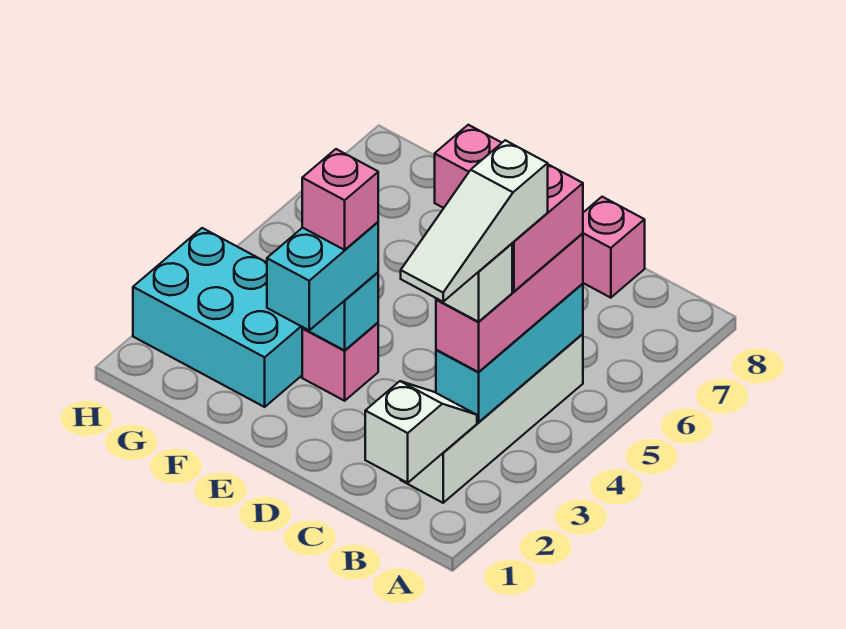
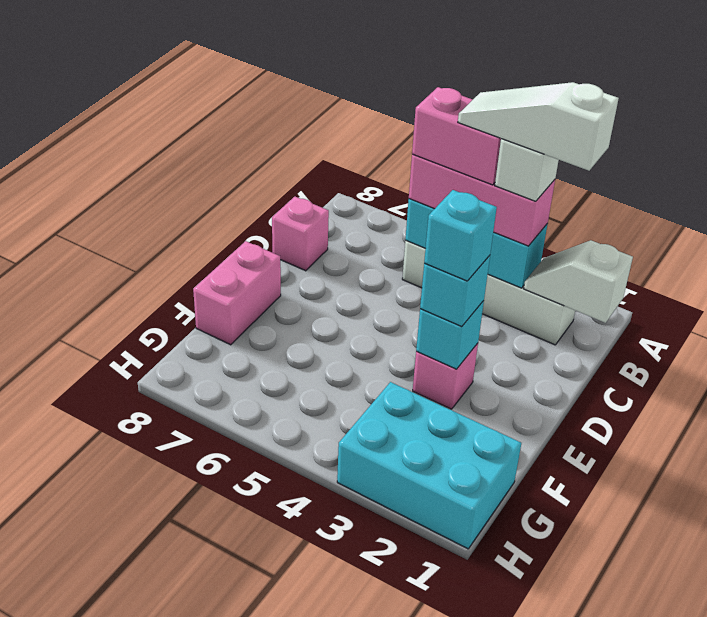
white slope B2:B4 level 5 top 4 -> white slope B2:B4 level 5 top 2
cyan brick E2:E3 level 3 -> cyan brick E3 level 3
pink brick E3 level 4 -> cyan brick E3 level 4
cyan brick F2:H3 level 1 -> cyan brick G1:H3 level 1

